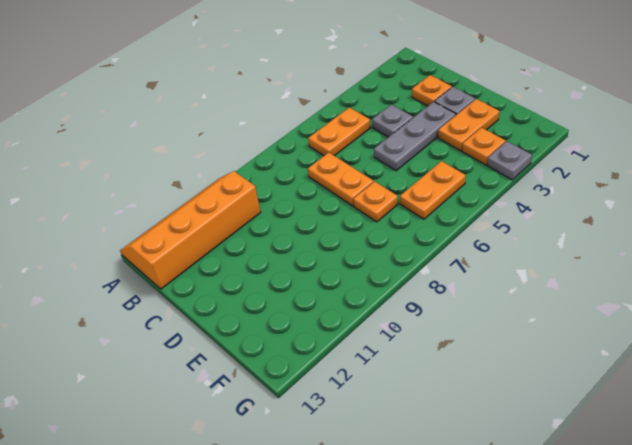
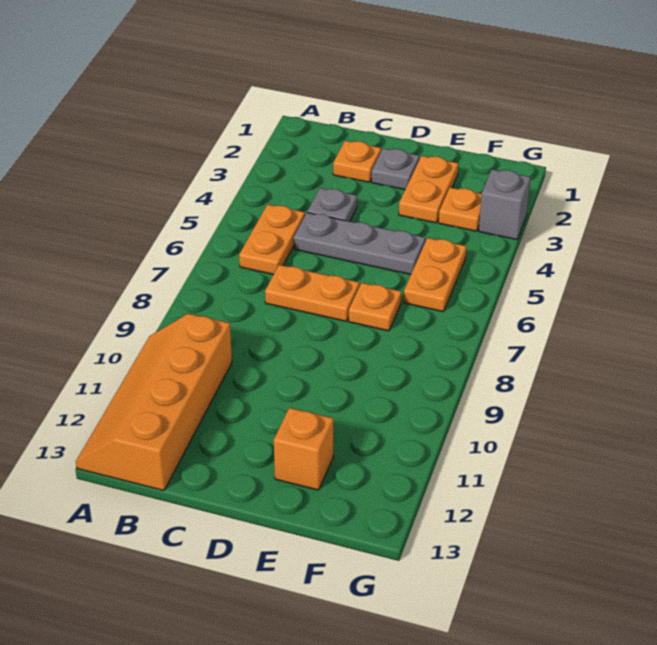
grey plate D3:D5 level 1 -> grey plate C5:E5 level 1
none -> orange brick E12 level 1
grey plate G3 level 1 -> grey brick G3 level 1

